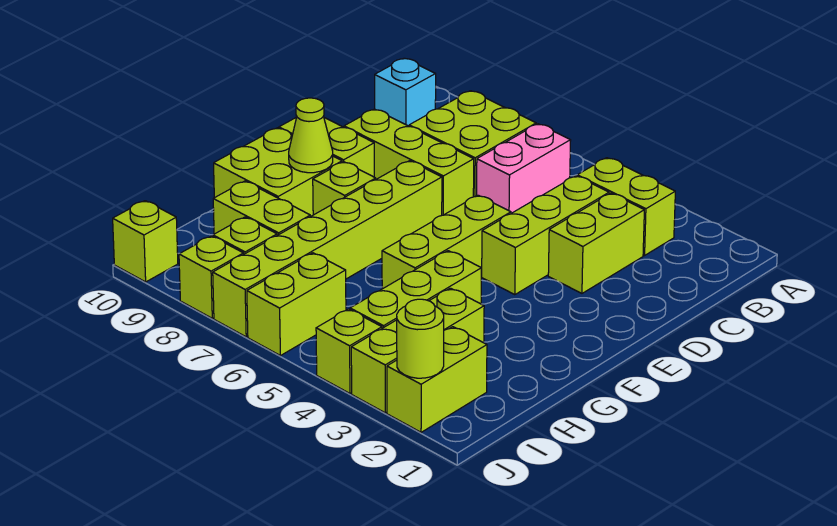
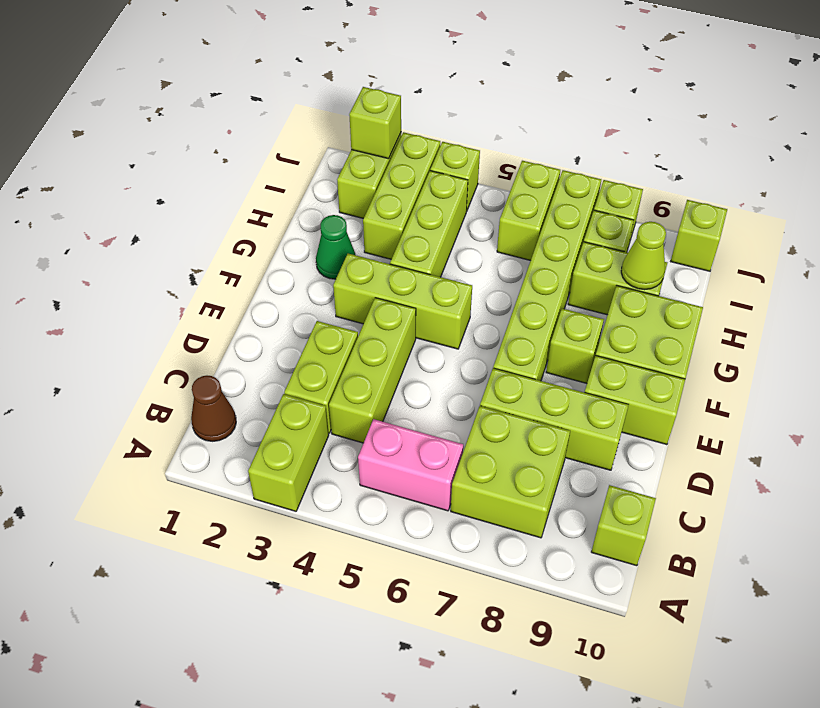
none -> brown cone B1 level 1
lime brick B3:B4 level 1 -> lime brick A3:B3 level 1
pink brick B6:C6 level 1 -> pink brick B5:B6 level 1
cyan brick B10 level 1 -> lime brick B10 level 1
lime brick E5:G5 level 1 -> lime brick F3:F5 level 1
lime cone F9 level 2 -> lime cone H9 level 2
none -> green cone G2 level 1
lime round brick J2 level 2 -> lime brick J2 level 2

